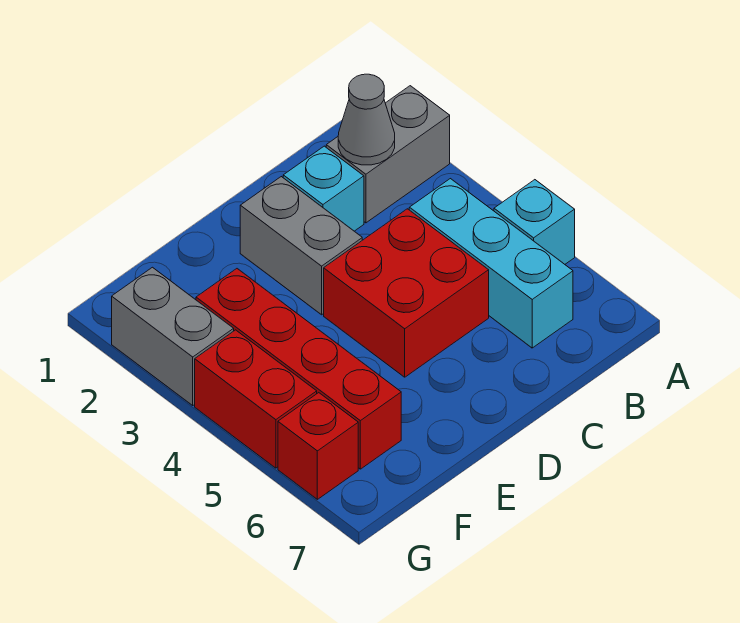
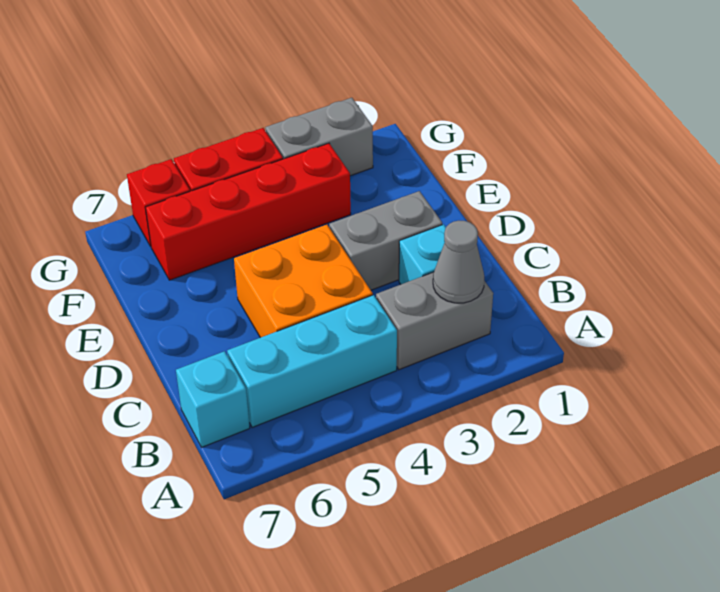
grey brick A2:B2 level 1 -> grey brick B2:B3 level 1
cyan brick A5 level 1 -> cyan brick B7 level 1
red brick C4:D5 level 1 -> orange brick C4:D5 level 1

